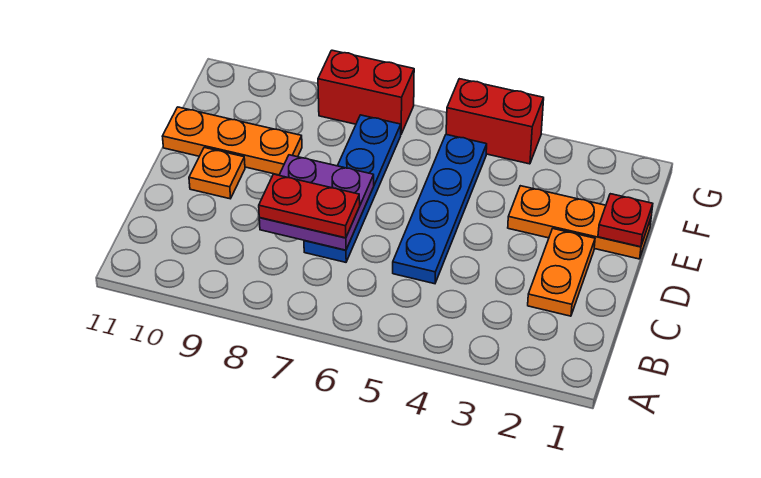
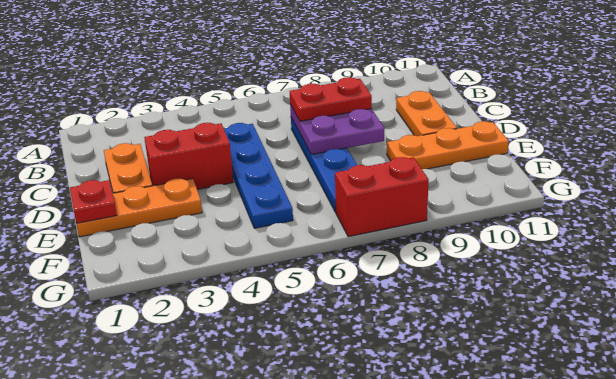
orange plate D10 level 1 -> orange plate C10:D10 level 1
red brick G4:G5 level 1 -> red brick D3:D4 level 1

